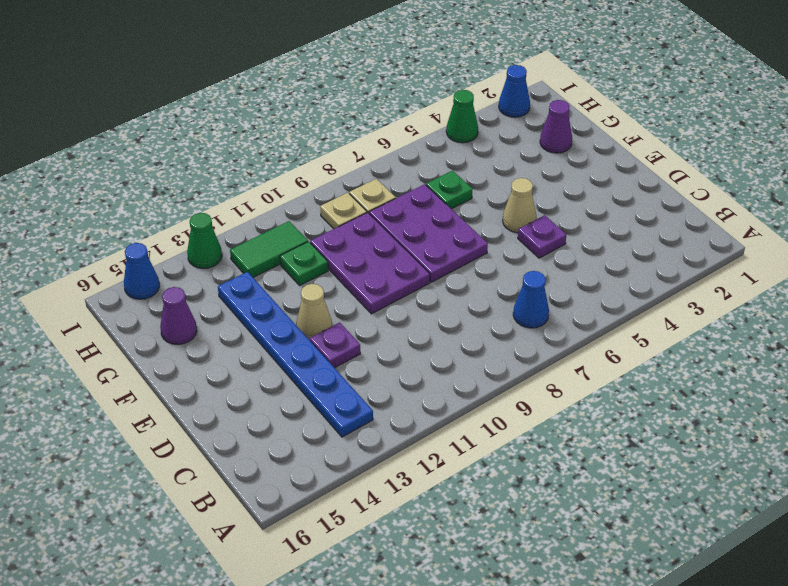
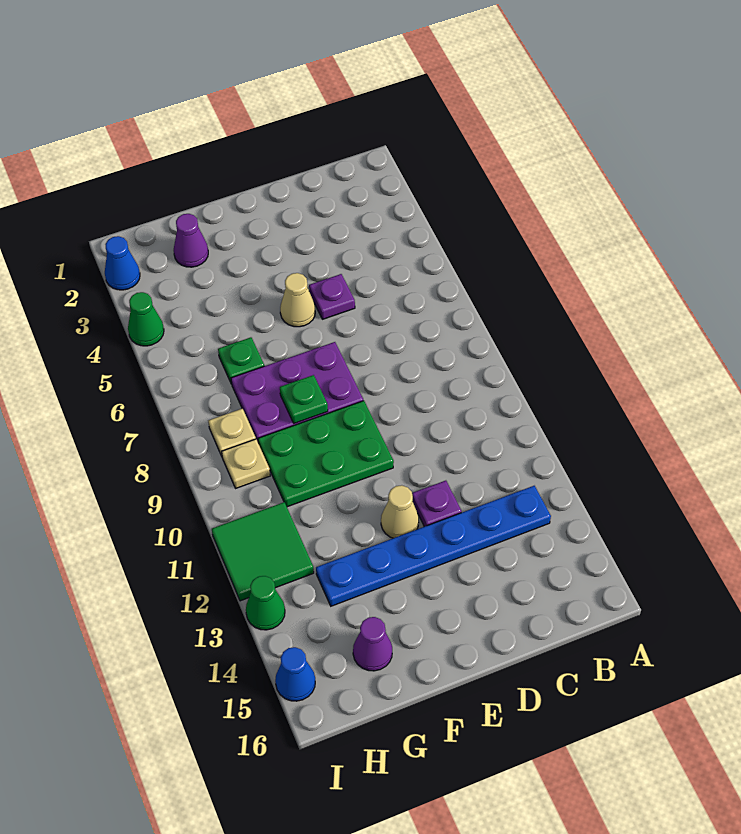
blue cone B7 level 1 -> none
purple plate E9:G10 level 1 -> green plate E9:G10 level 1
green plate G11 level 1 -> green plate F8 level 2
green tile H11:H12 level 1 -> green tile H11:I12 level 1

